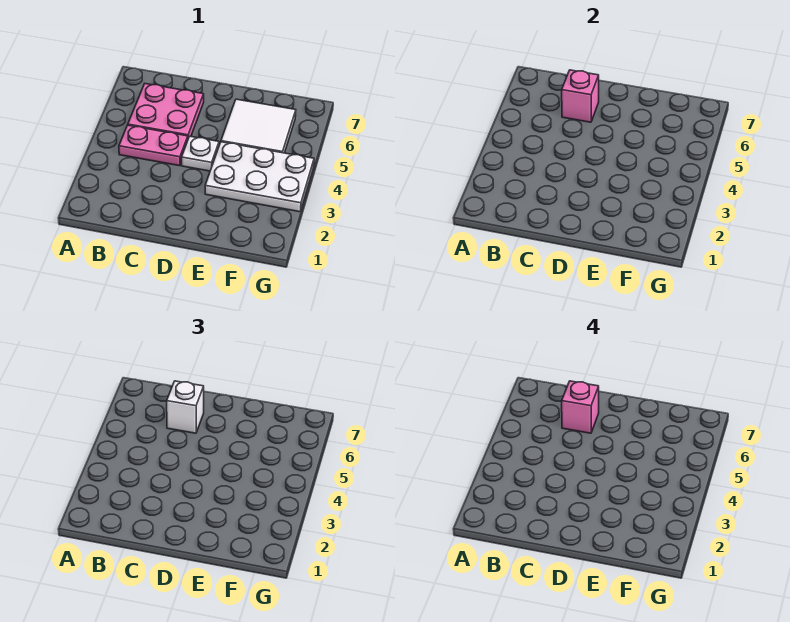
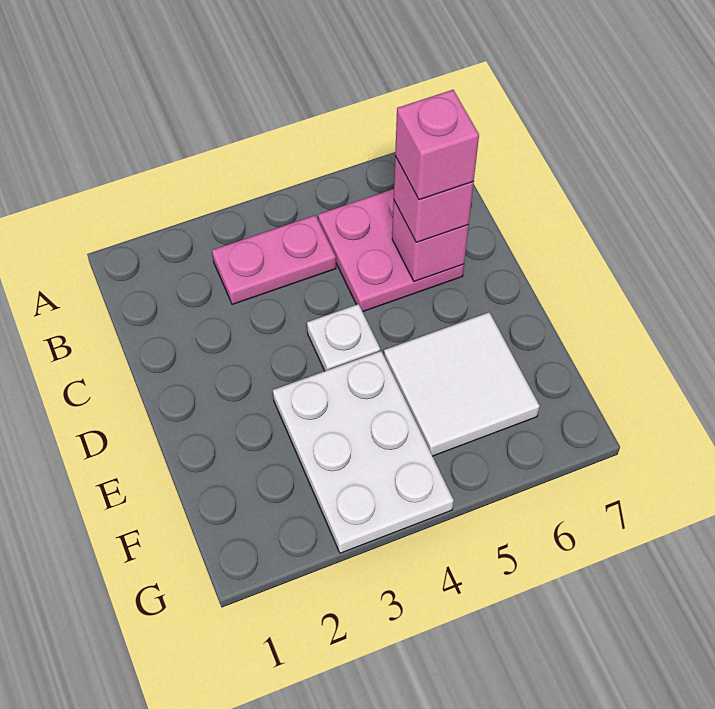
pink plate B4:C4 level 1 -> pink plate B3:B4 level 1
white brick C6 level 3 -> pink brick C6 level 3

